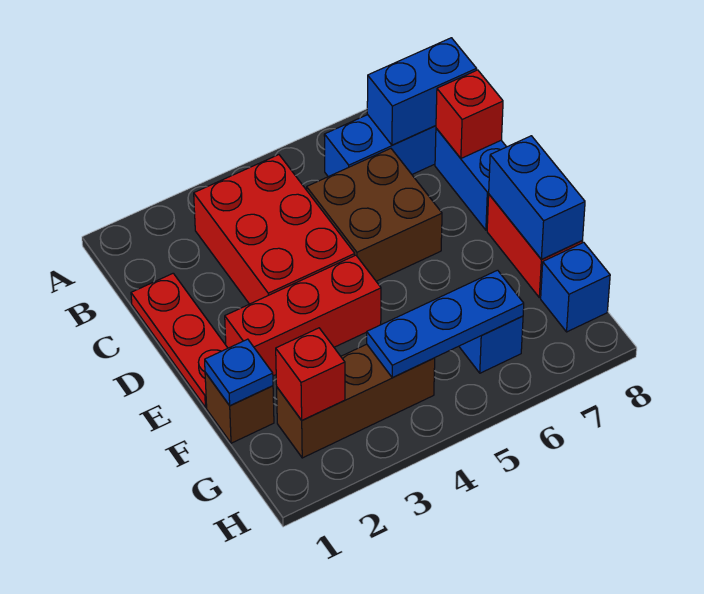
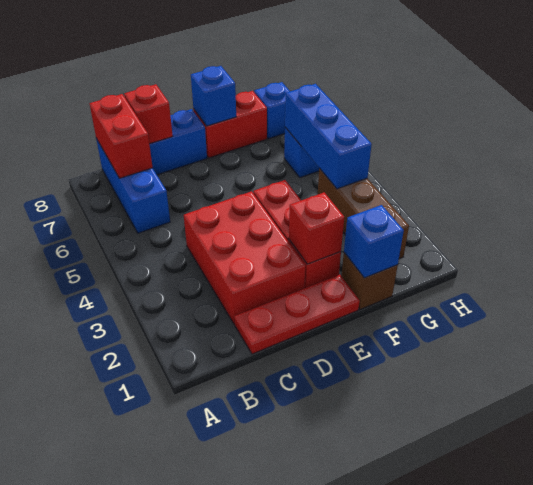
red brick B3:D4 level 1 -> red brick C2:D4 level 1
blue brick B7:B8 level 2 -> red brick B7:B8 level 2
brown brick C5:D6 level 1 -> none
blue brick E8:F8 level 2 -> blue brick E8 level 2
blue plate F1 level 2 -> blue brick F1 level 2
red brick G2 level 2 -> red brick E2 level 2
blue plate G4:G6 level 2 -> blue brick G4:G6 level 2

